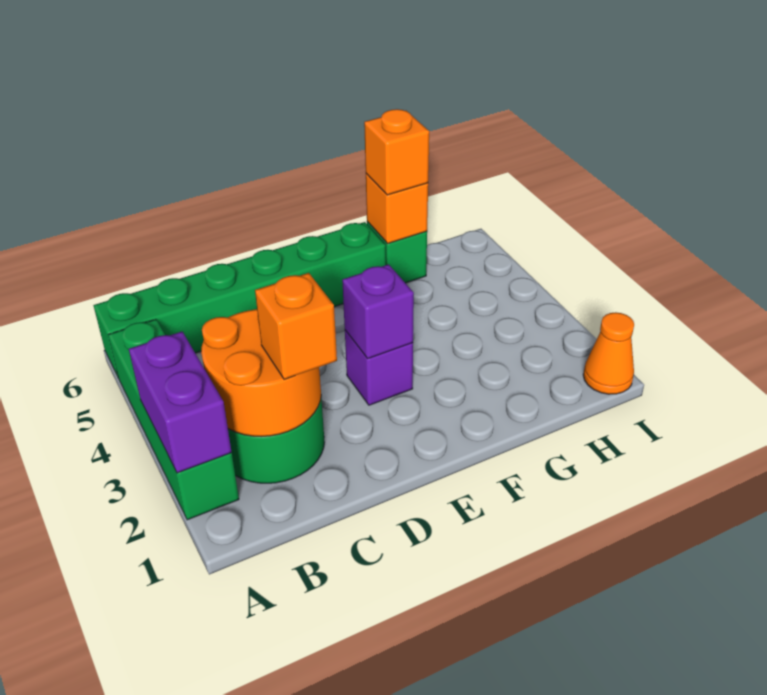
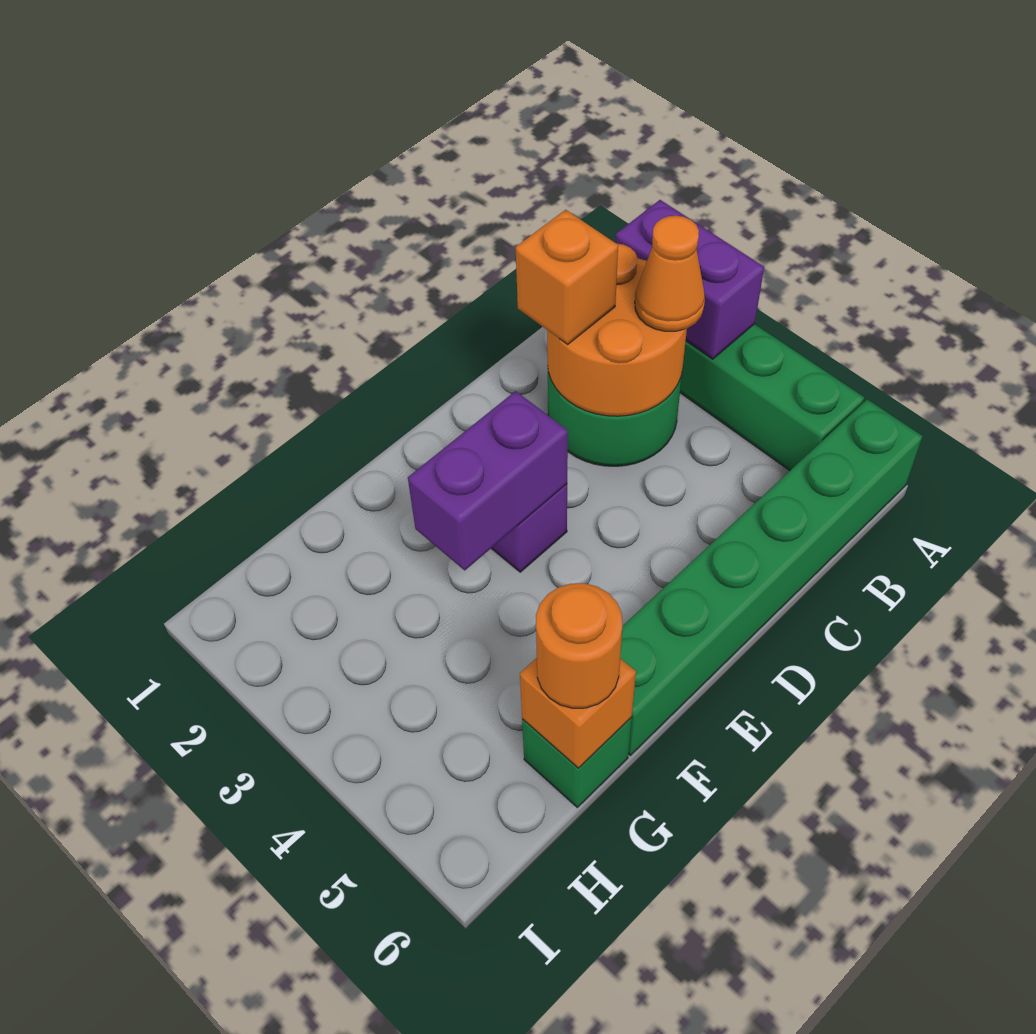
purple brick E3 level 2 -> purple brick E3:F3 level 2
orange brick G6 level 3 -> orange round brick G6 level 3
orange cone I1 level 1 -> orange cone B3 level 3

